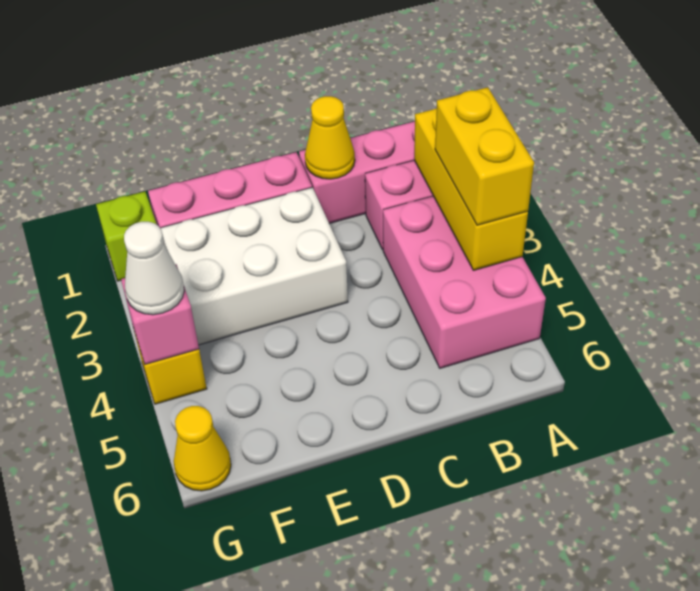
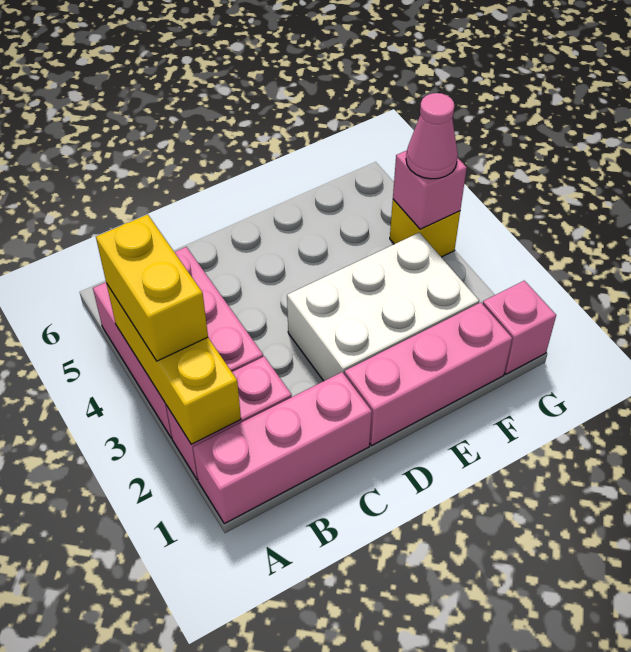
yellow cone C1 level 2 -> none
lime brick G1 level 1 -> pink brick G1 level 1
white cone G4 level 3 -> pink cone G4 level 3
yellow cone G6 level 1 -> none

